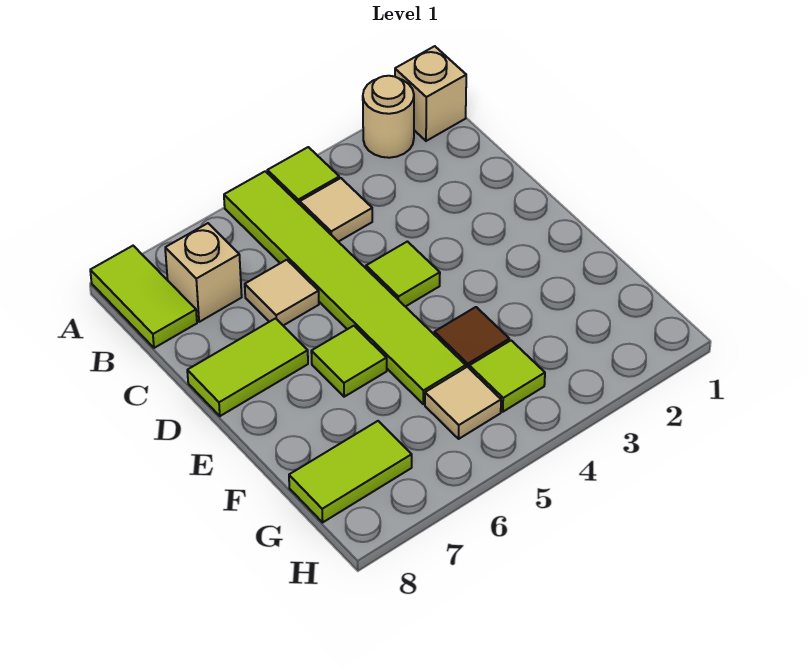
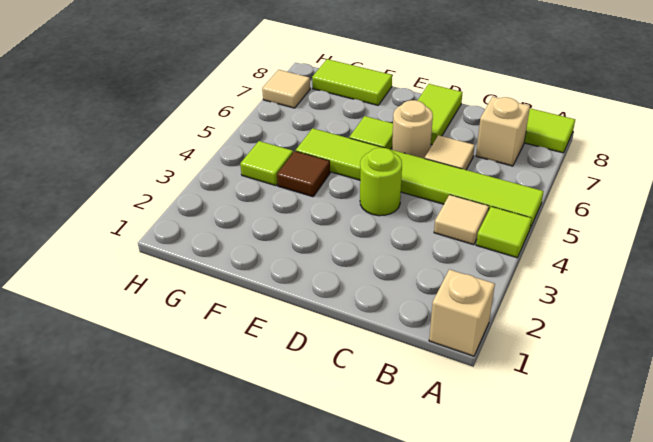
tan round brick A2 level 1 -> tan round brick D6 level 1
lime tile D4 level 1 -> lime round brick D4 level 1
tan tile G5 level 1 -> tan tile H7 level 1
lime tile G7:G8 level 1 -> lime tile F8:G8 level 1

